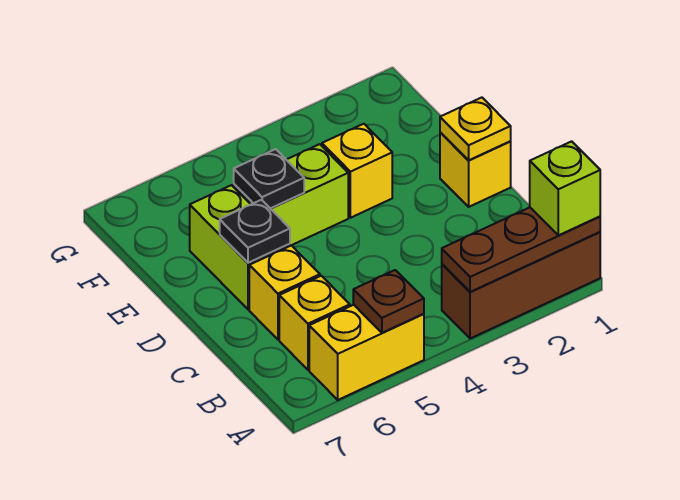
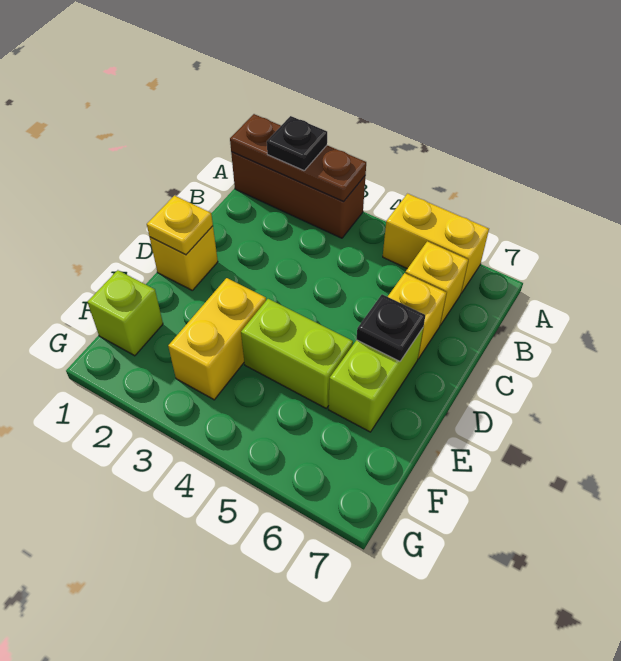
lime brick A1 level 3 -> lime brick F1 level 1
brown plate A5 level 2 -> none
yellow brick E3 level 1 -> yellow brick E3:F3 level 1
black plate E5 level 2 -> black plate A2 level 3

